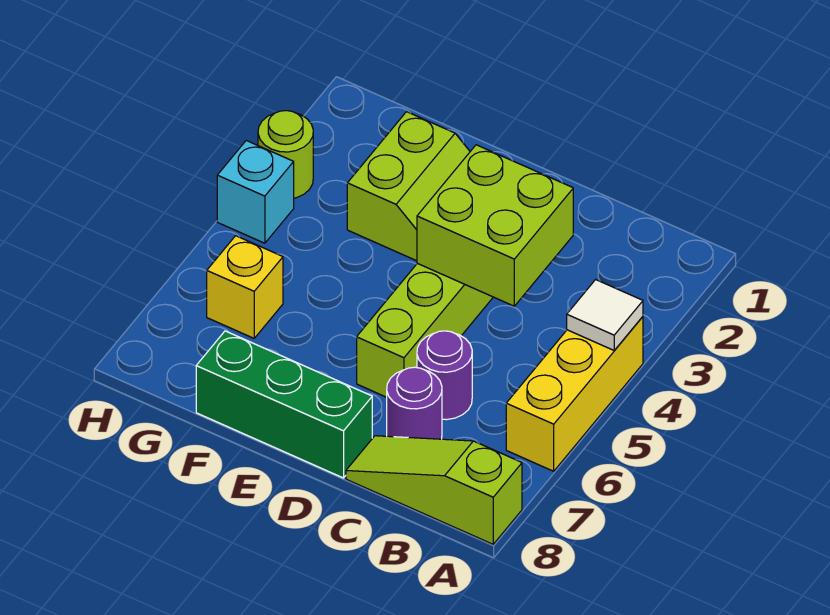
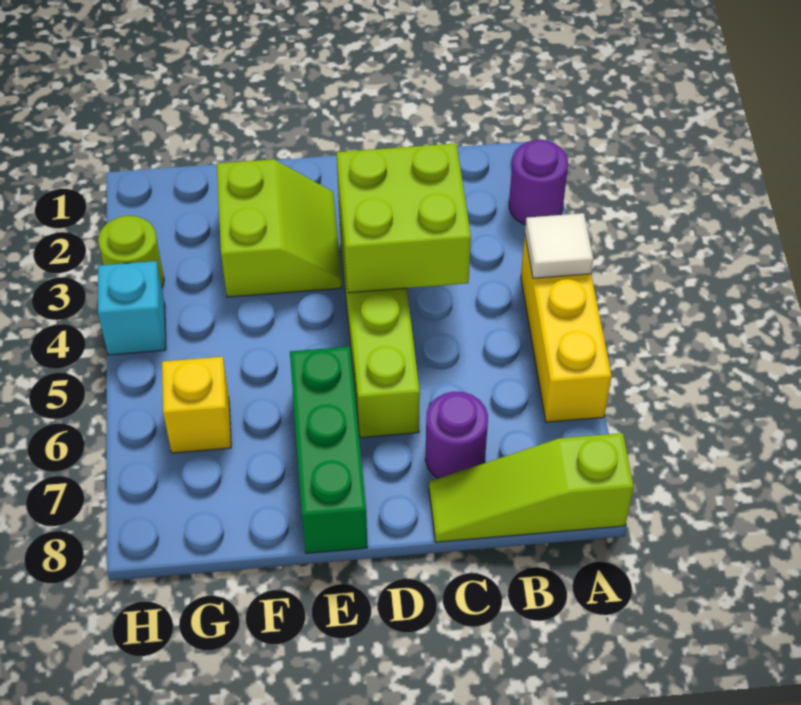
purple round brick C6 level 1 -> purple round brick A2 level 1
green brick D8:F8 level 1 -> green brick E6:E8 level 1

